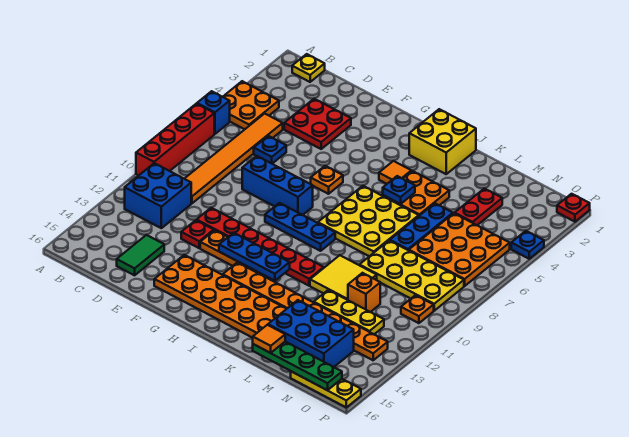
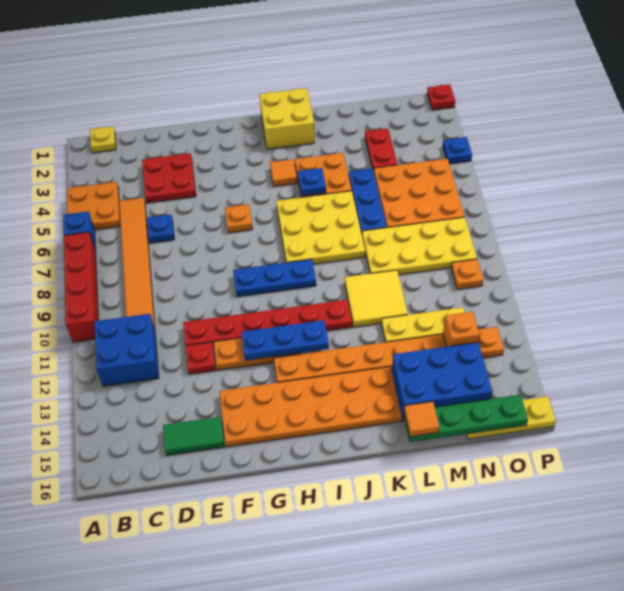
green tile D14:D15 level 1 -> green tile D15:E15 level 1
blue brick E8:G8 level 1 -> none
orange brick M11 level 1 -> orange brick N13 level 2

